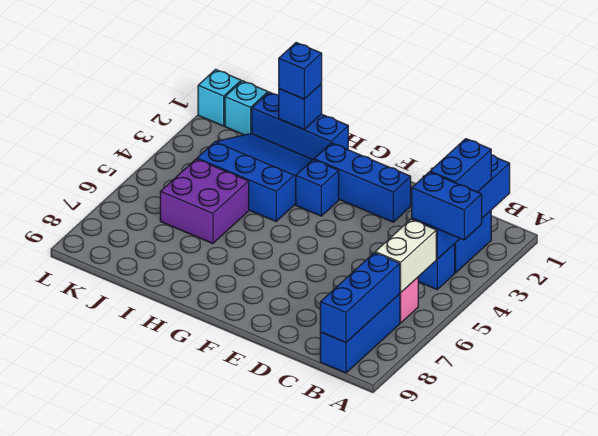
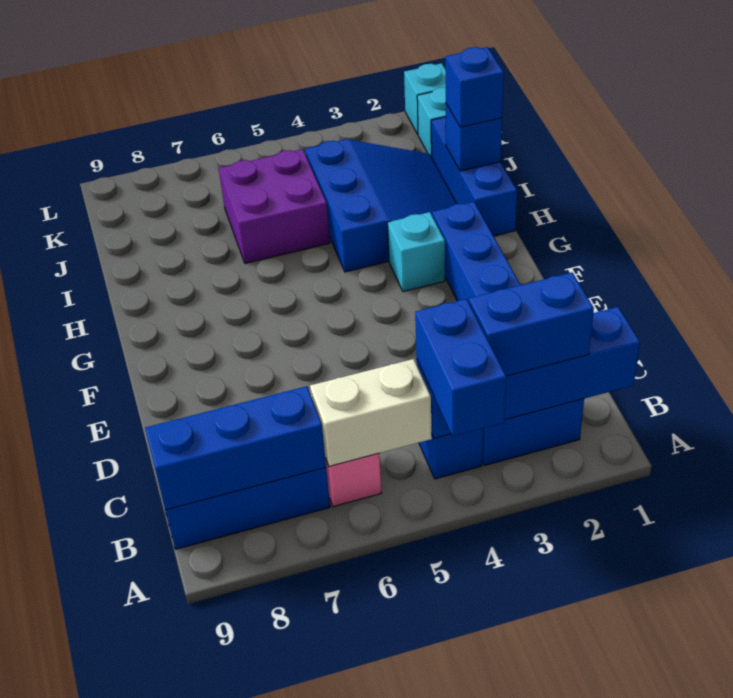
blue brick G3 level 1 -> cyan brick G3 level 1

